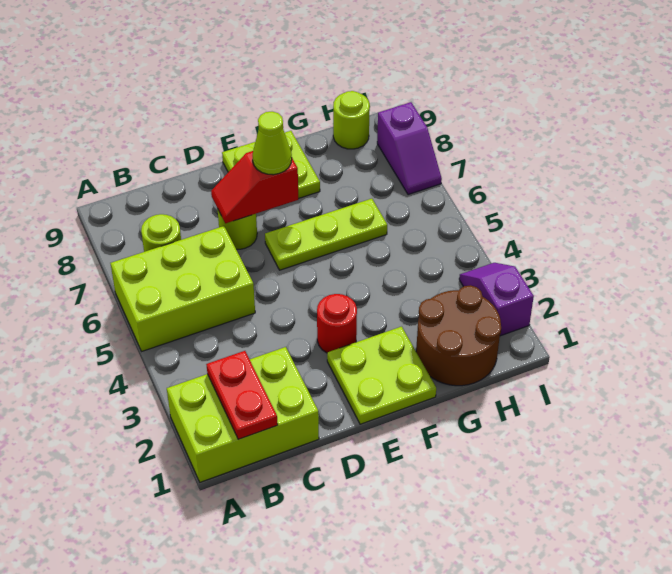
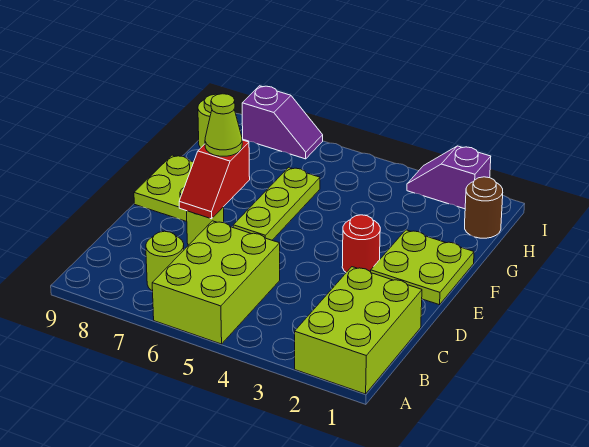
red plate B1:B2 level 2 -> none
brown round brick G1:H2 level 1 -> brown round brick H1 level 1

